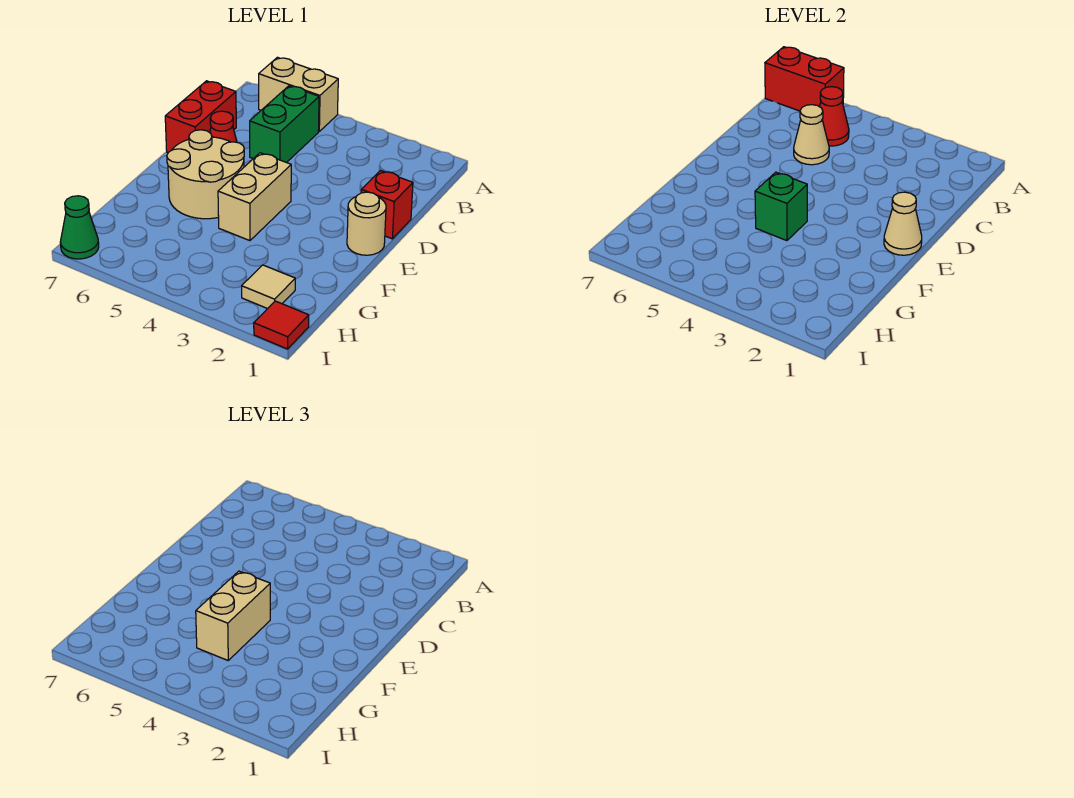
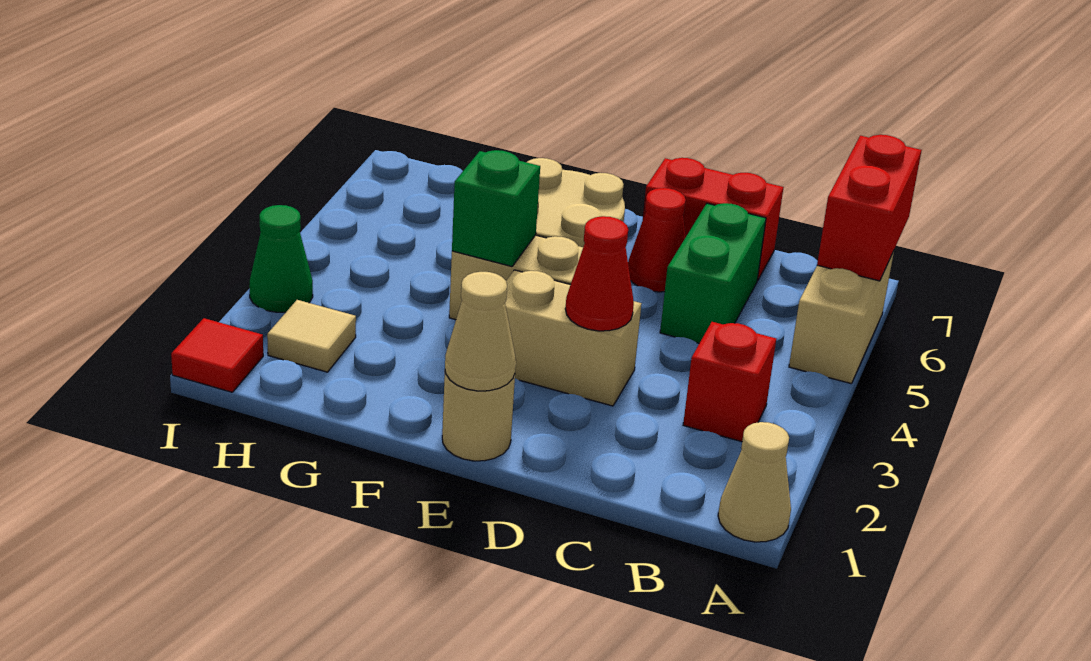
green brick B5:C5 level 1 -> green brick C5:C6 level 1
red cone B5 level 2 -> red cone D3 level 2
tan cone C5 level 2 -> tan cone A1 level 1
red brick D1 level 1 -> red brick B3 level 1
tan brick F4:G4 level 3 -> tan brick D3:E3 level 1
green cone I7 level 1 -> green cone I3 level 1

